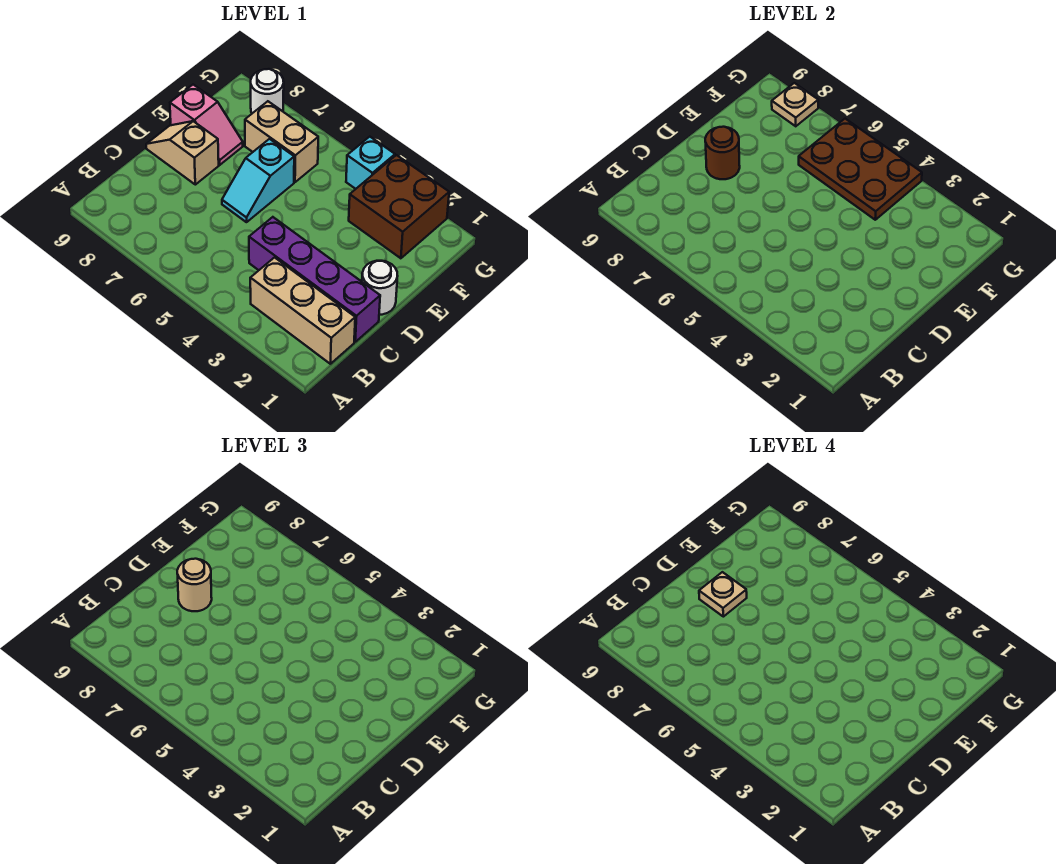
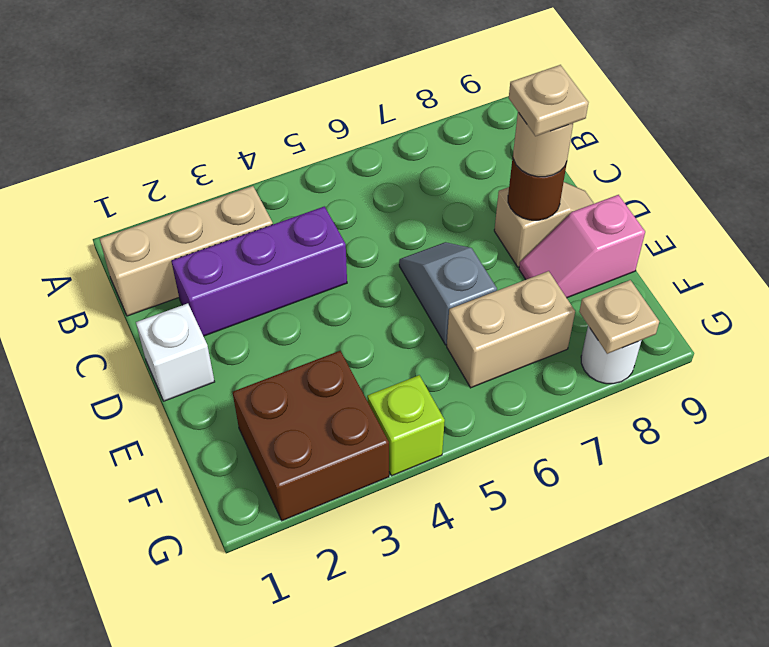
purple brick C1:C4 level 1 -> purple brick C2:C4 level 1
white round brick D1 level 1 -> white brick D1 level 1
cyan slope D6:E6 level 1 top E -> grey slope D6:E6 level 1 top E
brown plate F4:G6 level 2 -> none
cyan brick G4 level 1 -> lime brick G4 level 1

